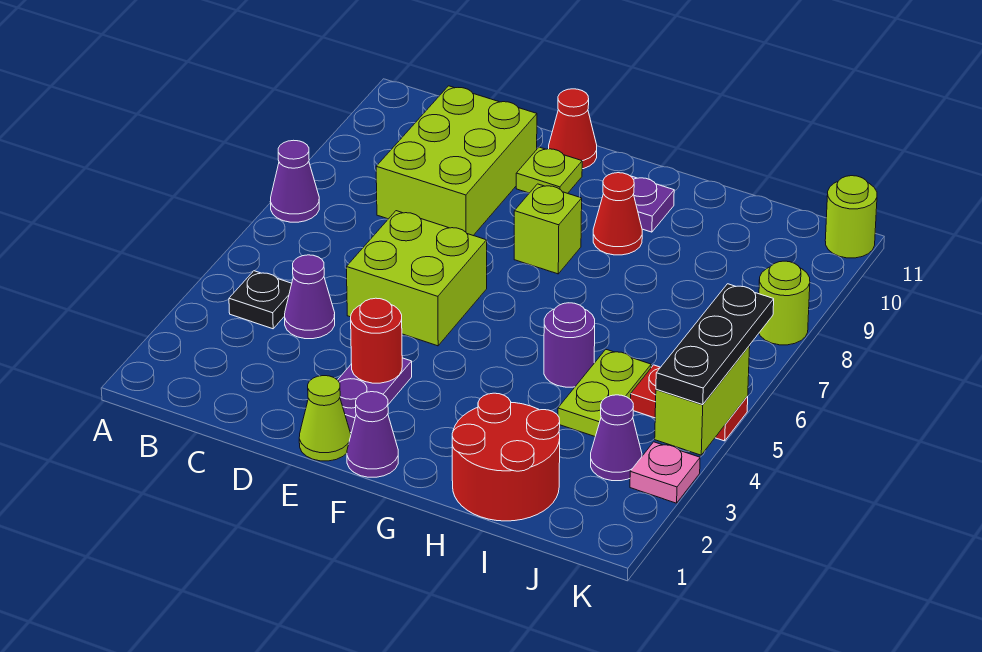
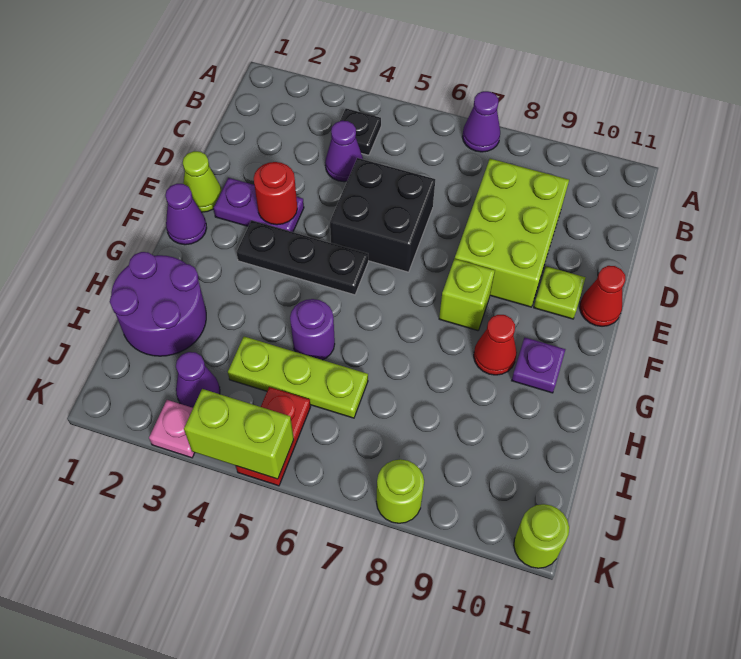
lime brick C8:D10 level 1 -> lime brick C8:E9 level 1
lime brick D5:E6 level 1 -> black brick D5:E6 level 1
red round brick H1:I2 level 1 -> purple round brick H1:I2 level 1
lime plate I4:I5 level 1 -> lime plate I4:I6 level 1
black plate K4:K6 level 3 -> black plate F3:F5 level 1

